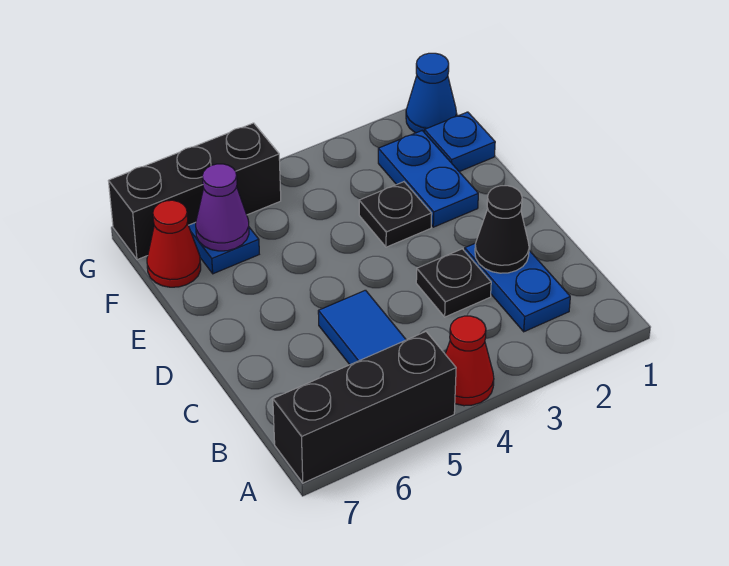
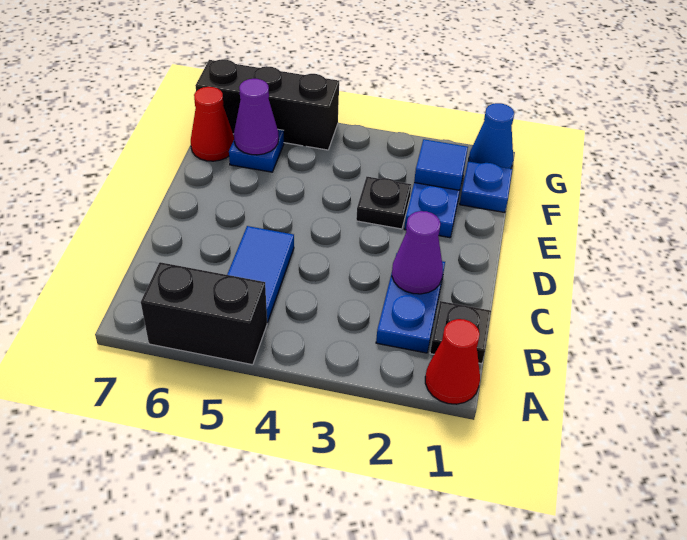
red cone A4 level 1 -> red cone A1 level 1
black brick A5:A7 level 1 -> black brick A5:A6 level 1
black cone C2 level 2 -> purple cone C2 level 2
black plate C3 level 1 -> black plate B1 level 1
none -> blue tile F2 level 2

